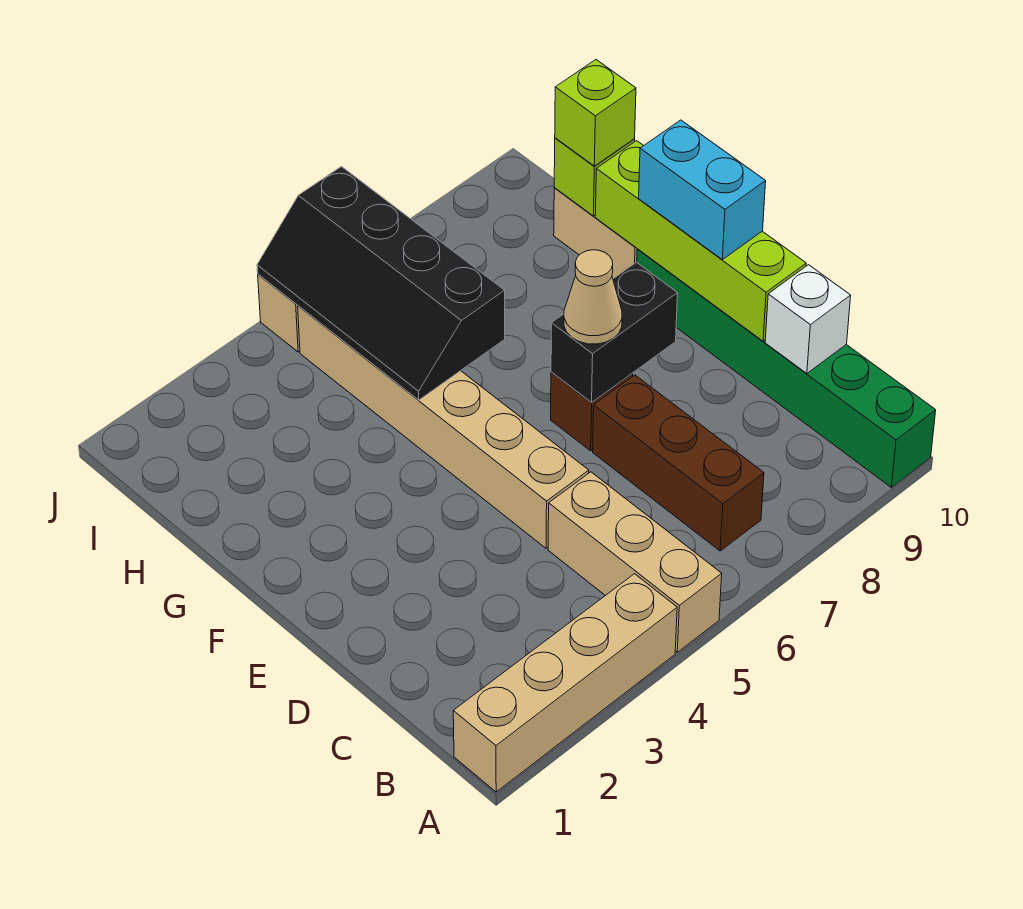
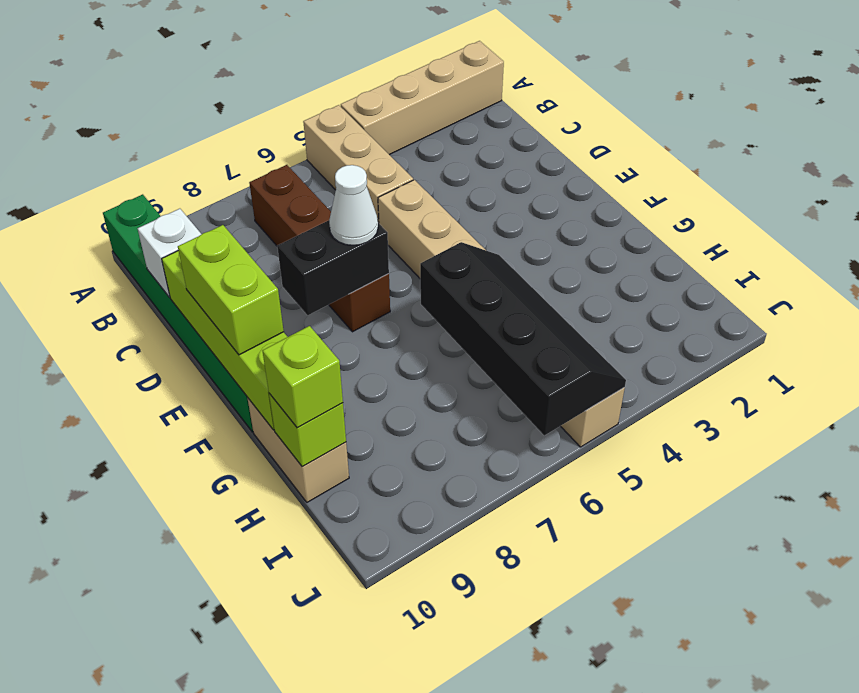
tan cone E7 level 3 -> white cone E7 level 3
cyan brick E10:F10 level 3 -> lime brick E10:F10 level 3

